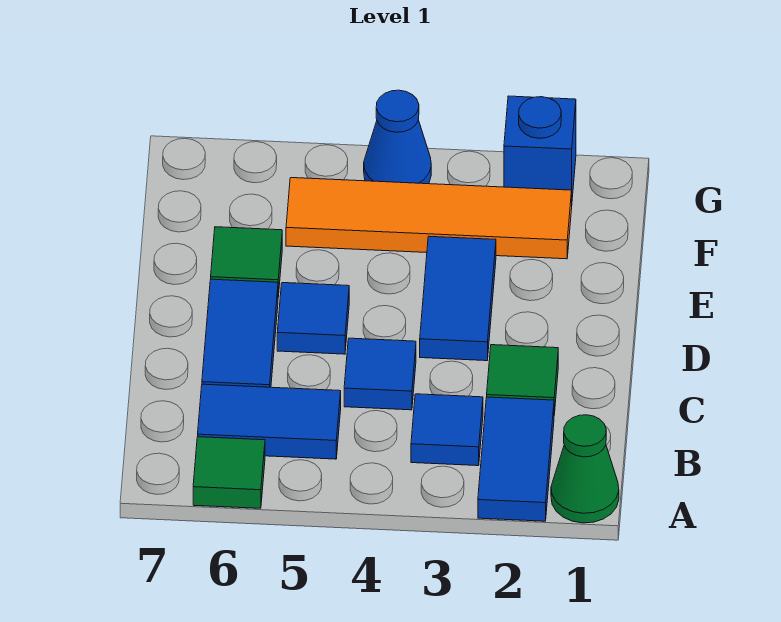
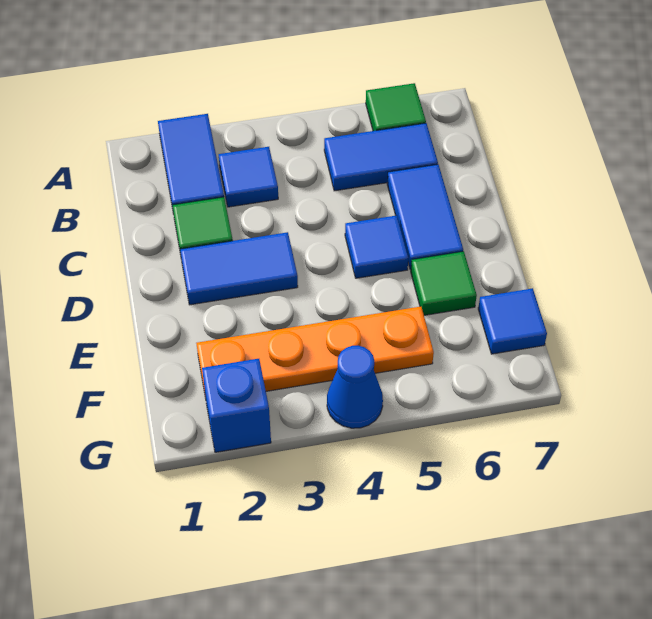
green cone A1 level 1 -> none
blue tile C4 level 1 -> blue tile F7 level 1
blue tile D3:E3 level 1 -> blue tile D2:D3 level 1
orange tile F2:F5 level 1 -> orange plate F2:F5 level 1

